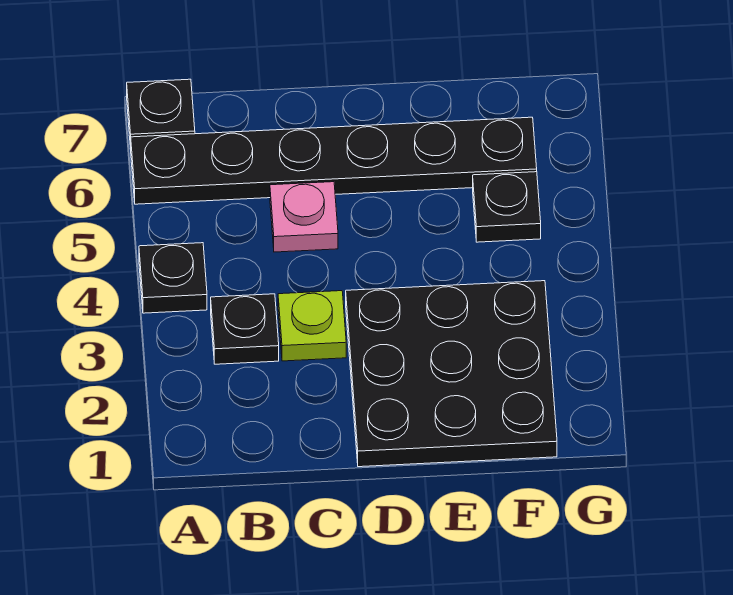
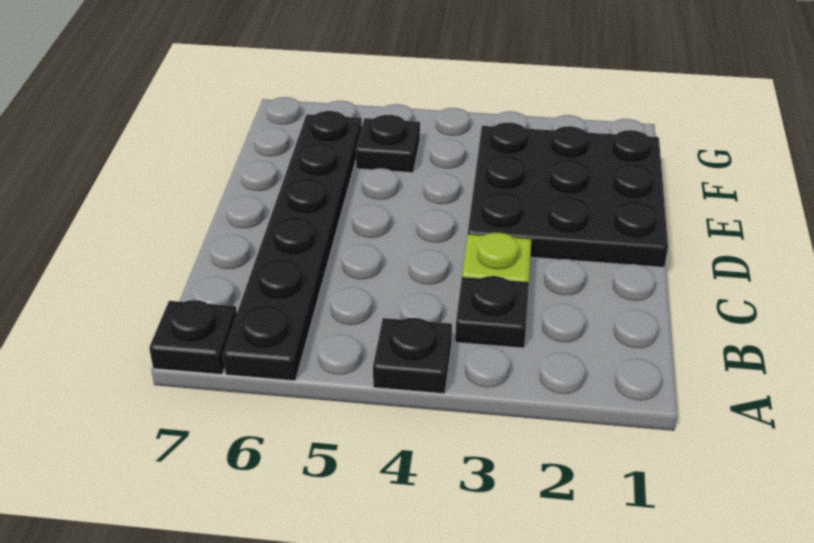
pink plate C5 level 1 -> none

